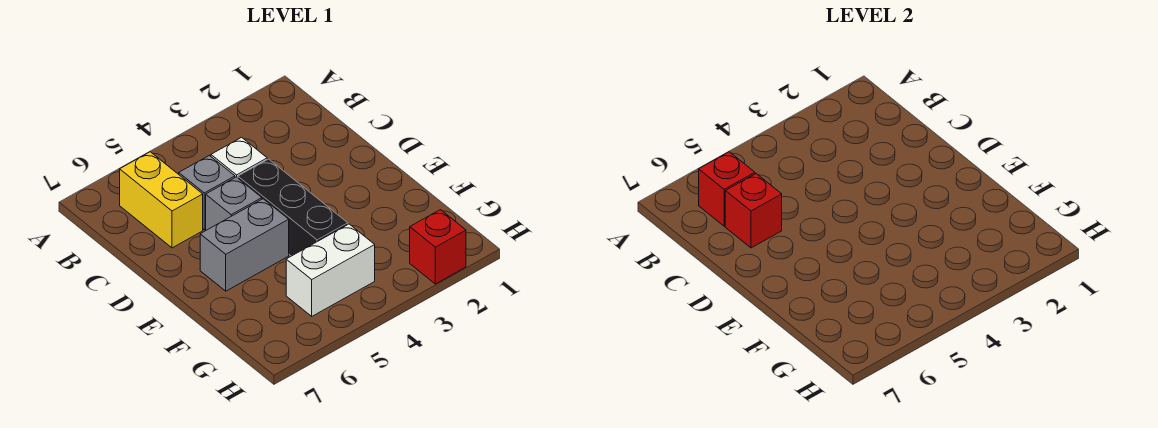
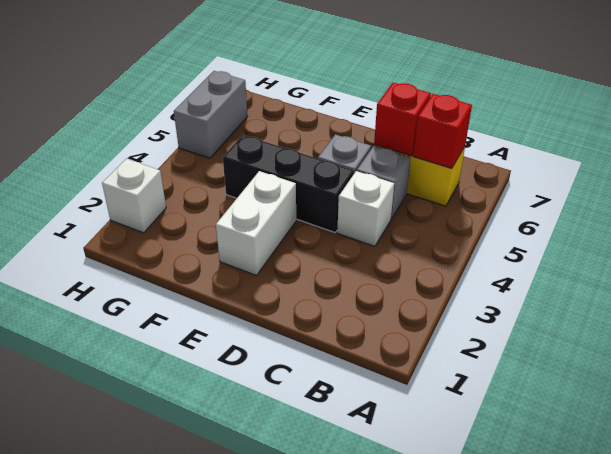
grey brick E5:E6 level 1 -> grey brick H5:H6 level 1
white brick G4:G5 level 1 -> white brick E2:E3 level 1
red brick H2 level 1 -> white brick H2 level 1

